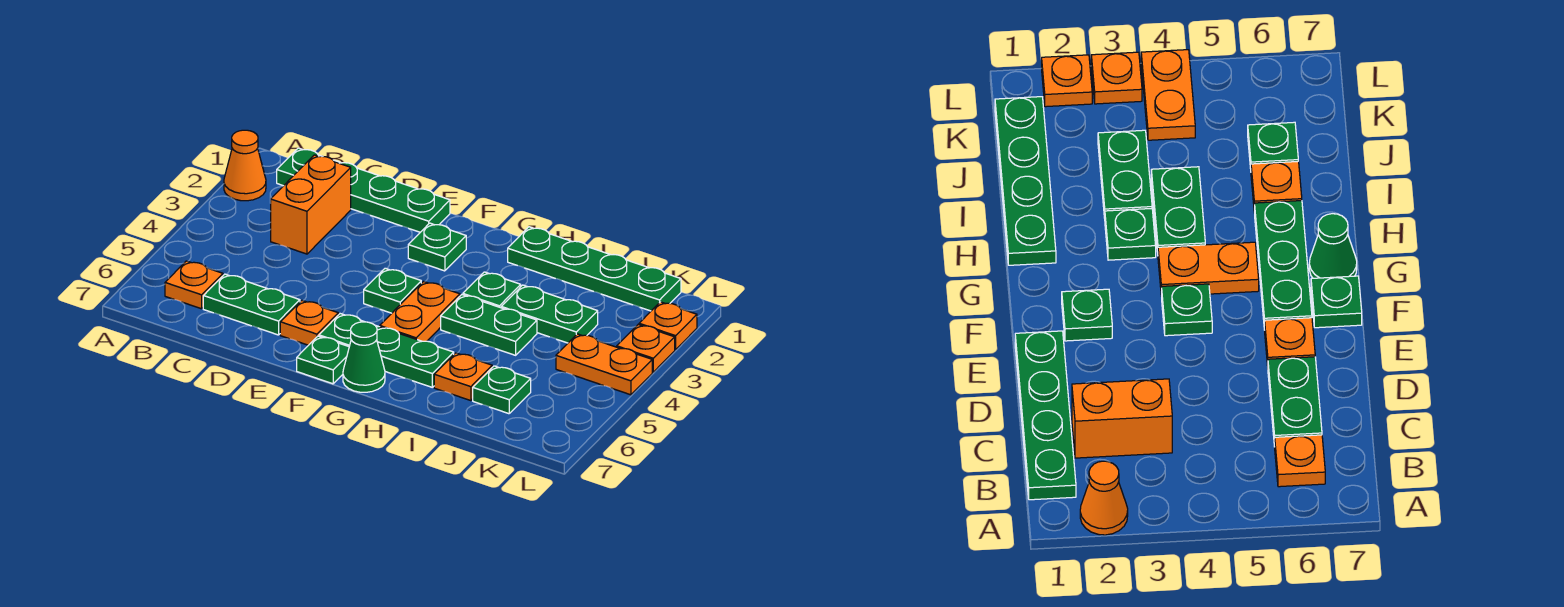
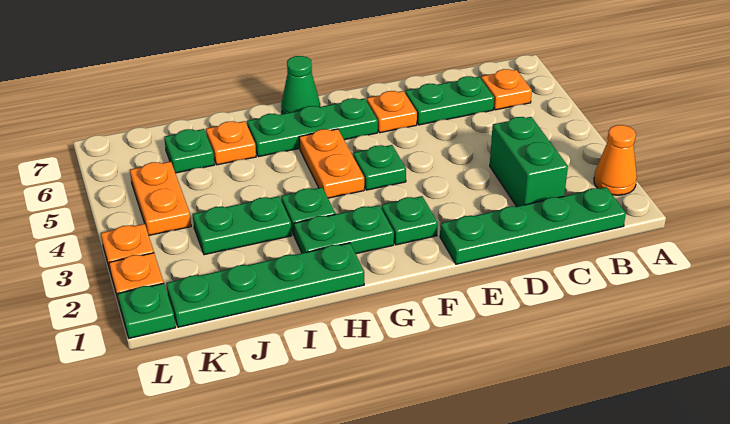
orange brick C2:C3 level 1 -> green brick C2:C3 level 1
green plate F7 level 1 -> green plate L1 level 1
green plate H4:I4 level 1 -> green plate G2:H2 level 1
orange plate K4:L4 level 1 -> orange plate K4:K5 level 1

